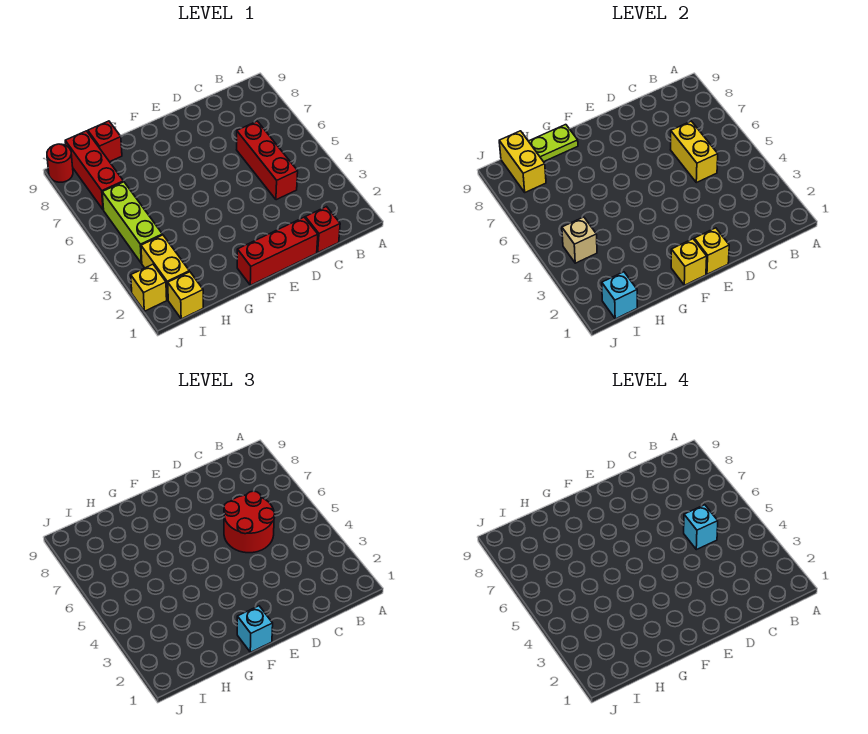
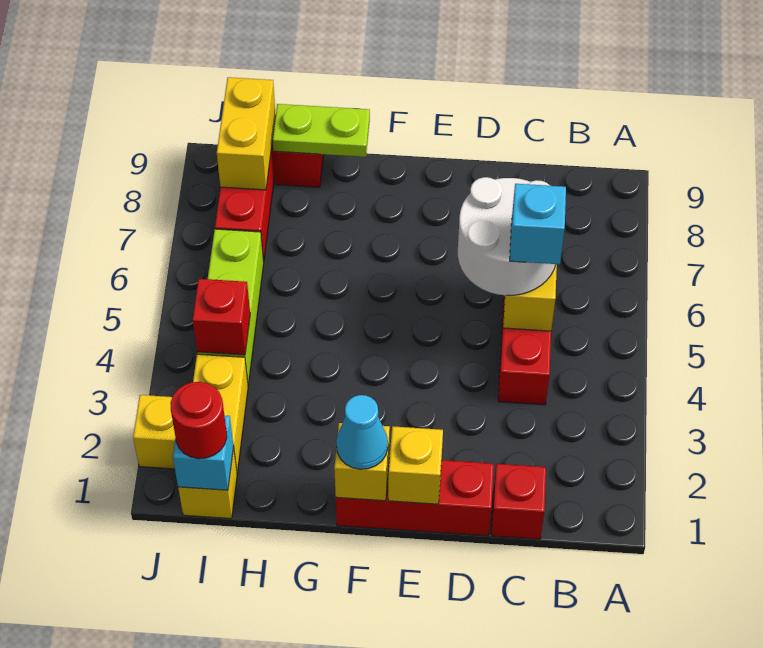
red round brick C5:D6 level 3 -> white round brick C5:D6 level 3
cyan brick F1 level 3 -> cyan cone F1 level 3
tan brick I4 level 2 -> red brick I4 level 2
red round brick J9 level 1 -> red round brick I1 level 3

